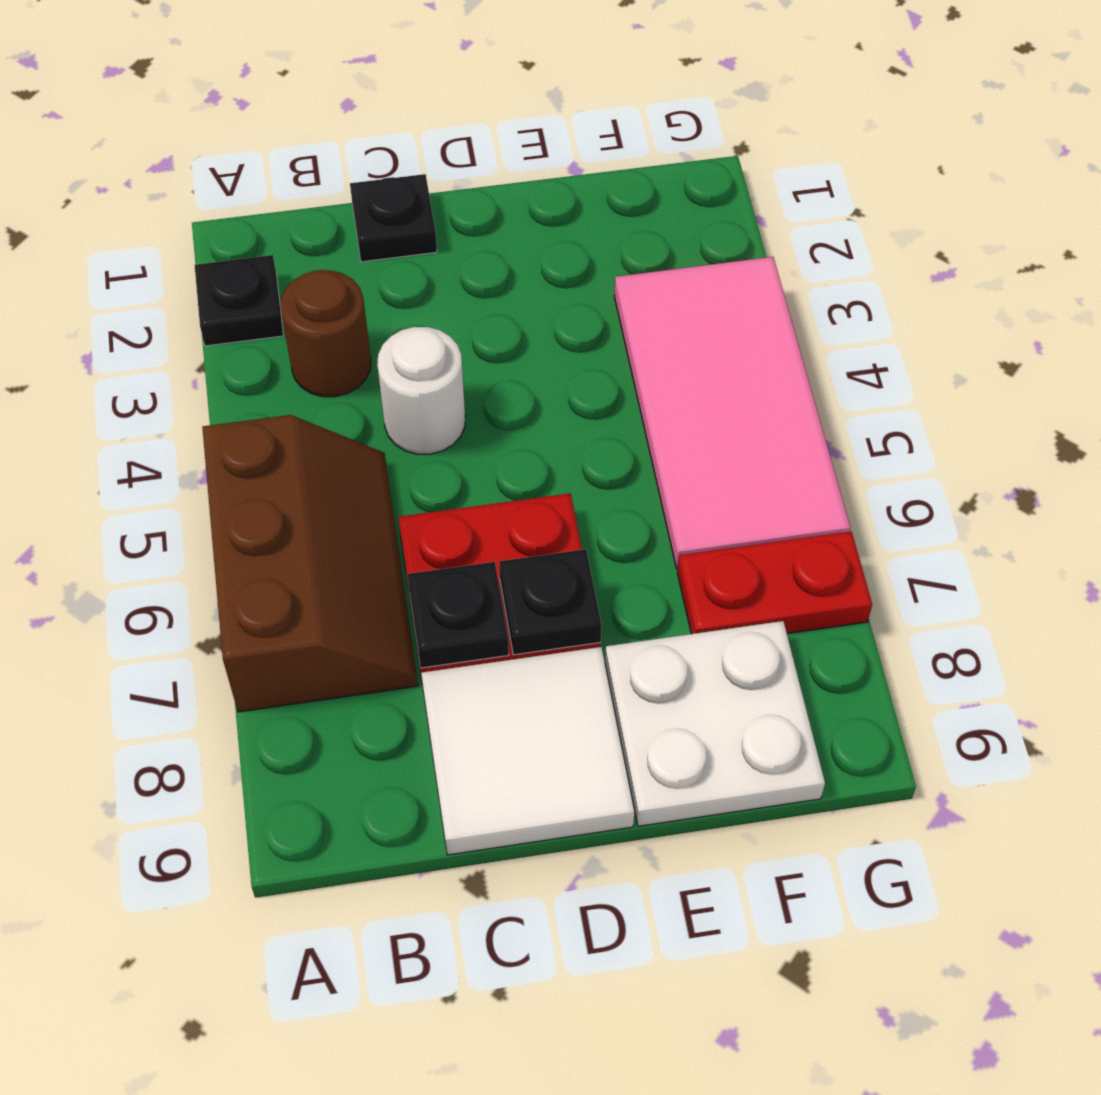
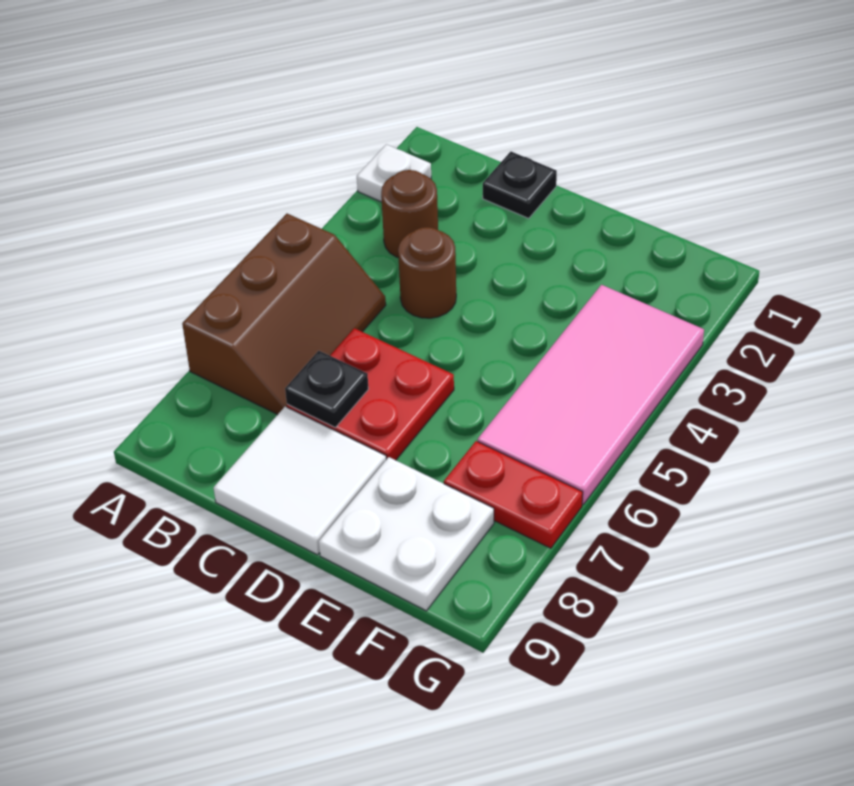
black plate A2 level 1 -> white plate A2 level 1
white round brick C4 level 1 -> brown round brick C4 level 1
black plate D7 level 2 -> none

